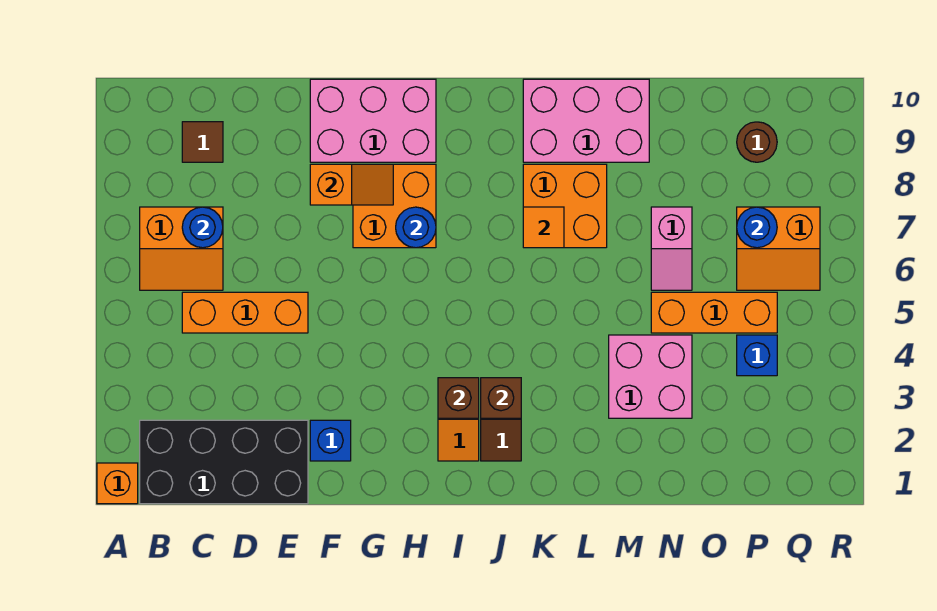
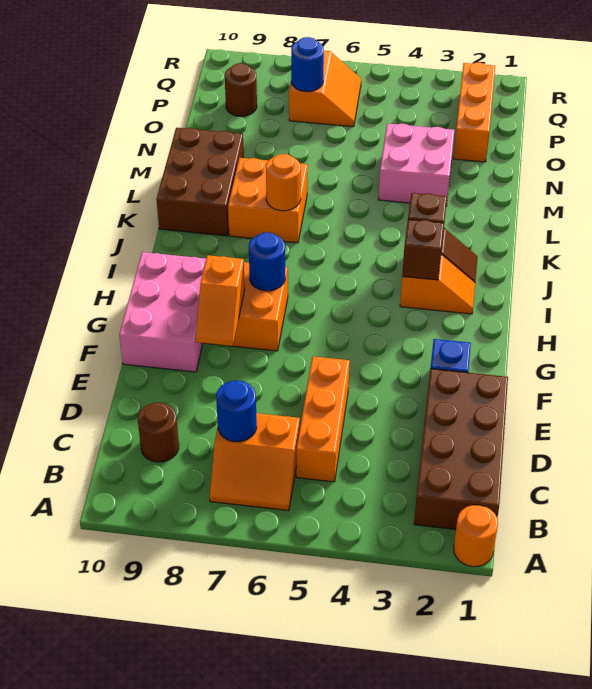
orange brick A1 level 1 -> orange round brick A1 level 1
black brick B1:E2 level 1 -> brown brick B1:E2 level 1
orange slope B6:C7 level 1 top 7 -> orange slope B6:C7 level 1 top C
brown tile C9 level 1 -> brown round brick C9 level 1
orange slope F8:G8 level 2 top F -> orange slope F8:G8 level 2 top G
orange tile K7 level 2 -> orange round brick K7 level 2
pink brick K9:M10 level 1 -> brown brick K9:M10 level 1
orange brick N5:P5 level 1 -> orange brick O2:Q2 level 1
pink slope N6:N7 level 1 top 7 -> none
blue brick P4 level 1 -> none

